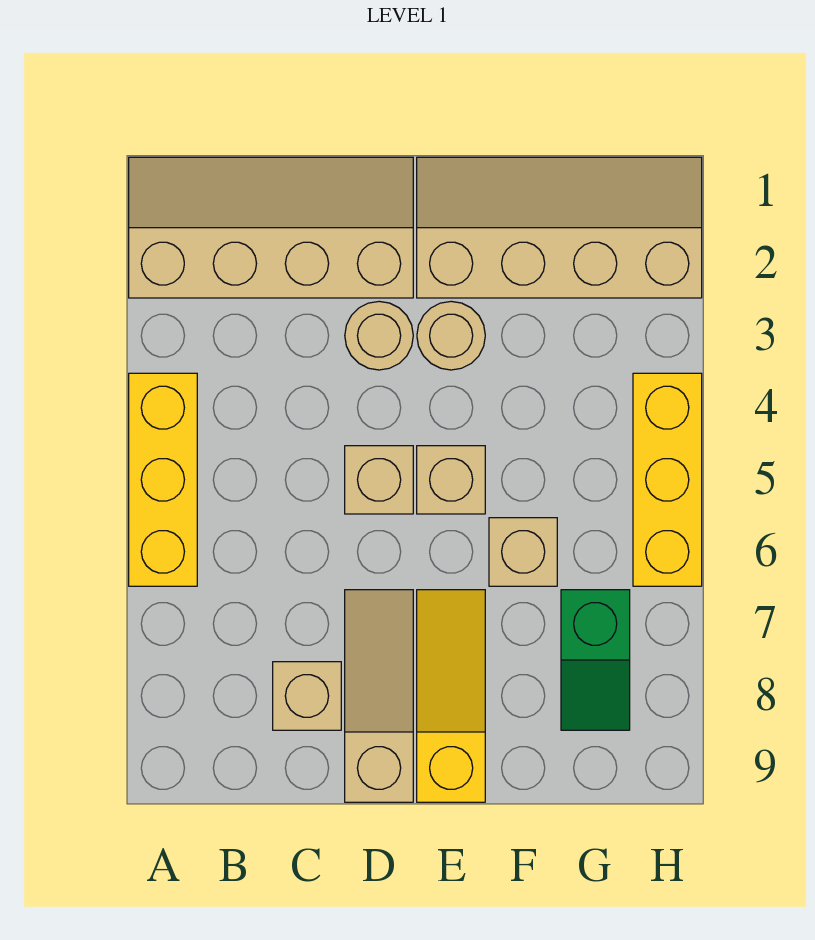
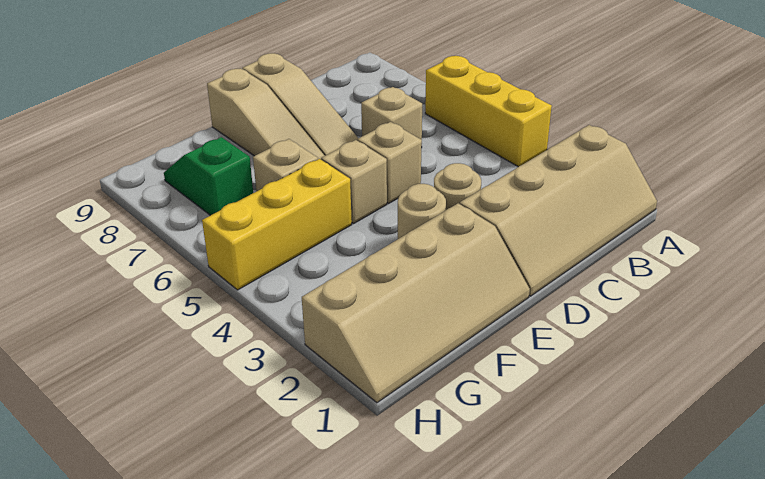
tan brick C8 level 1 -> tan brick C6 level 1
yellow slope E7:E9 level 1 top 9 -> tan slope E7:E9 level 1 top 9
yellow brick H4:H6 level 1 -> yellow brick F5:H5 level 1

